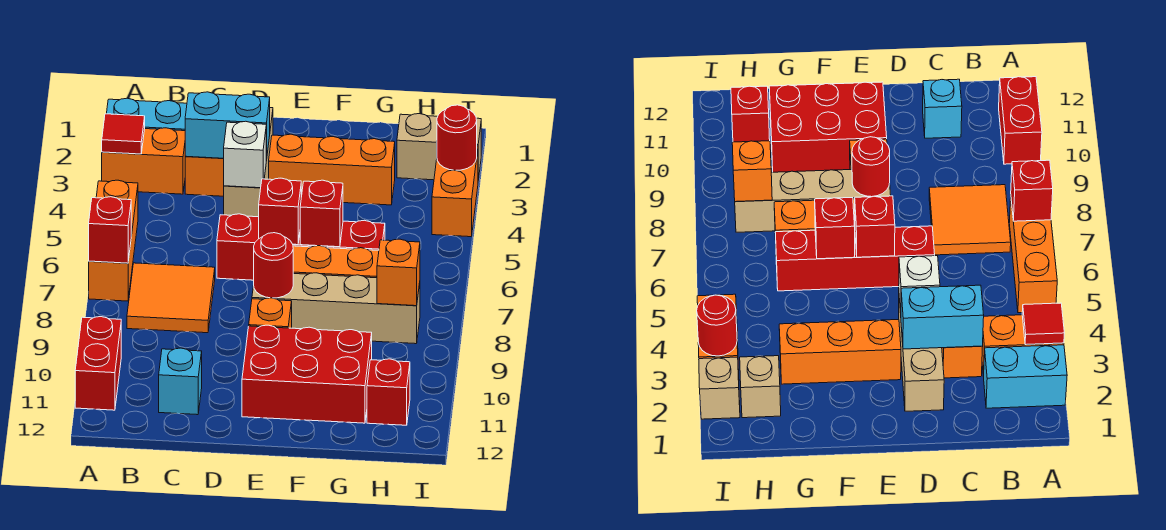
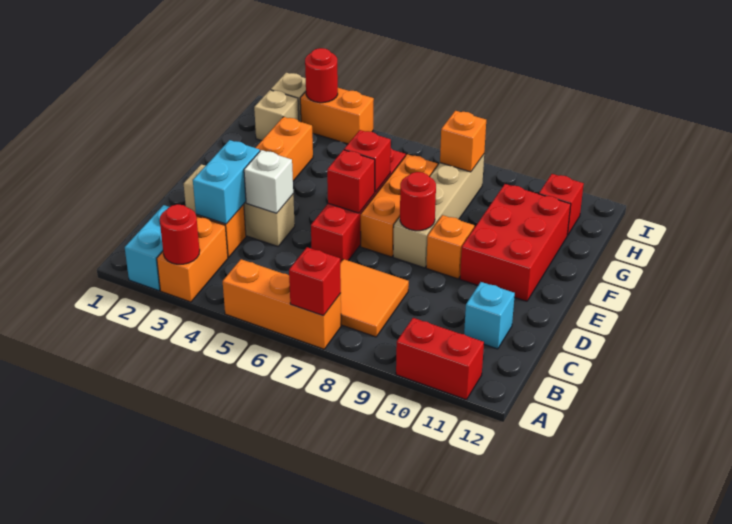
red tile A3 level 2 -> red round brick A3 level 2

